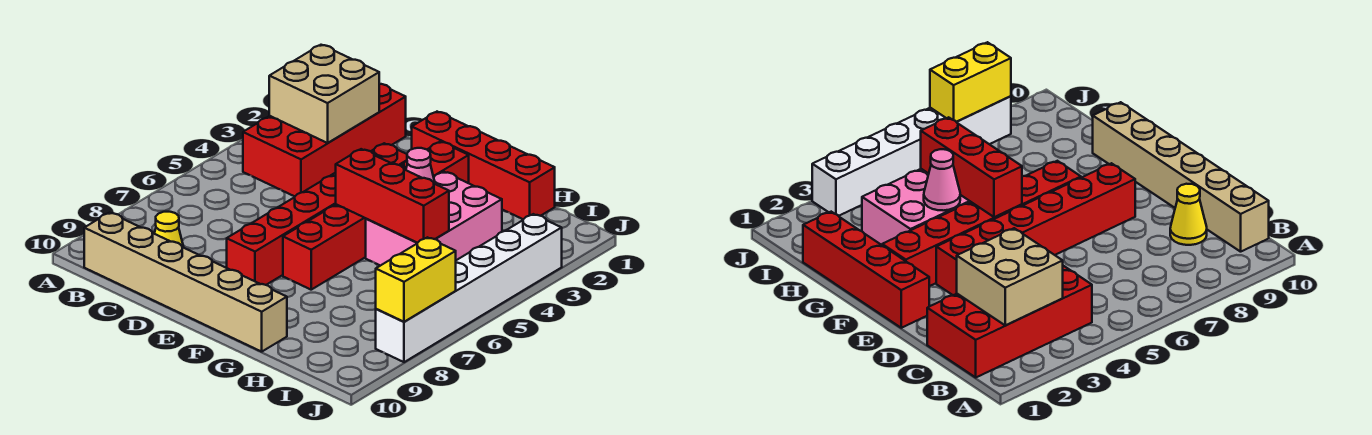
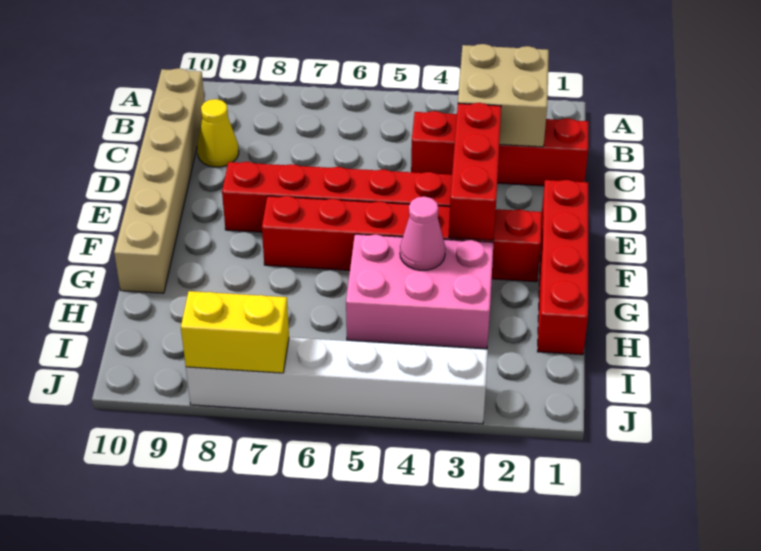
red brick B1:C4 level 1 -> red brick C1:C4 level 1
red brick F5:H5 level 2 -> red brick D3:F3 level 2

